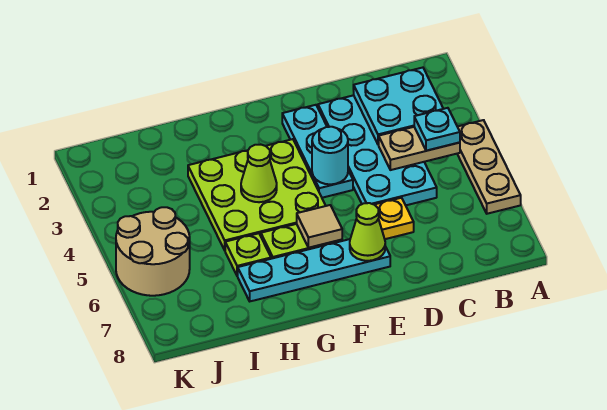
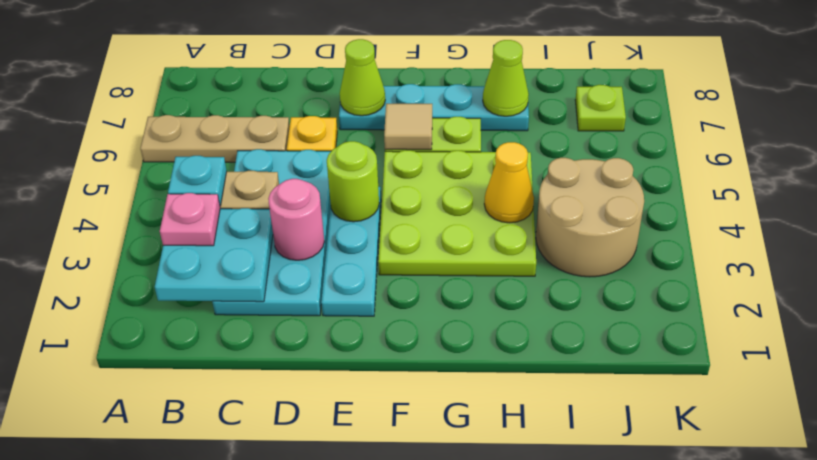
tan plate A4:A6 level 1 -> tan plate A6:C6 level 1
none -> pink plate B3 level 3
none -> pink round brick D3 level 2
cyan round brick E4 level 2 -> lime round brick E4 level 2
lime cone G4 level 2 -> lime cone H7 level 2
none -> yellow cone H4 level 2
lime plate H6 level 1 -> lime plate J7 level 1
tan round brick J5:K6 level 1 -> tan round brick I3:J4 level 1

